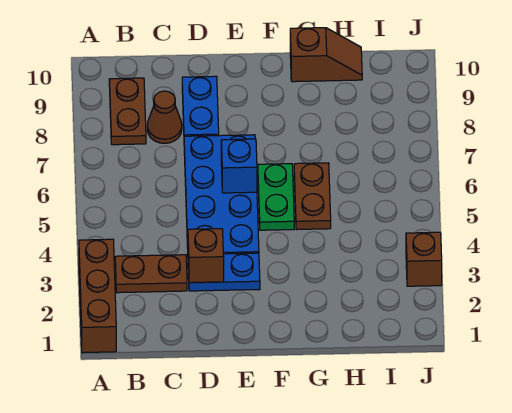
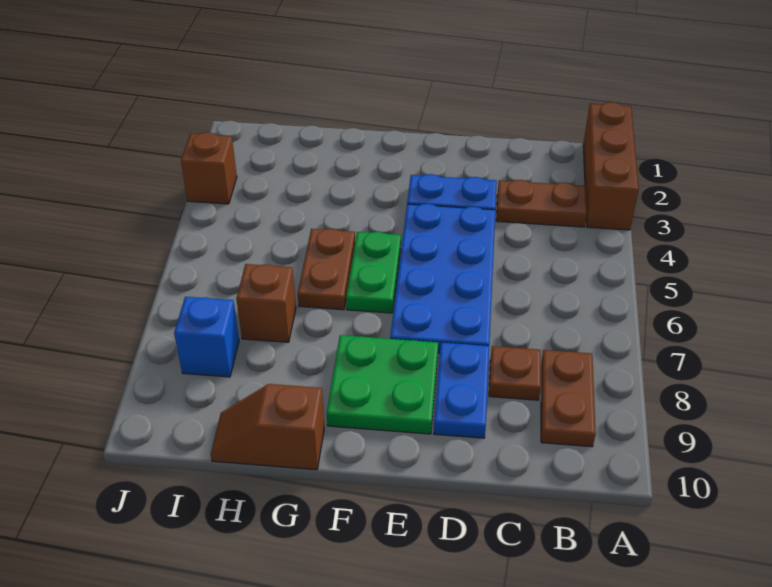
brown cone C8 level 1 -> brown plate C8 level 1
brown brick D3 level 2 -> brown brick H7 level 1
blue brick E6 level 2 -> blue brick I8 level 1
none -> green plate E8:F9 level 1

